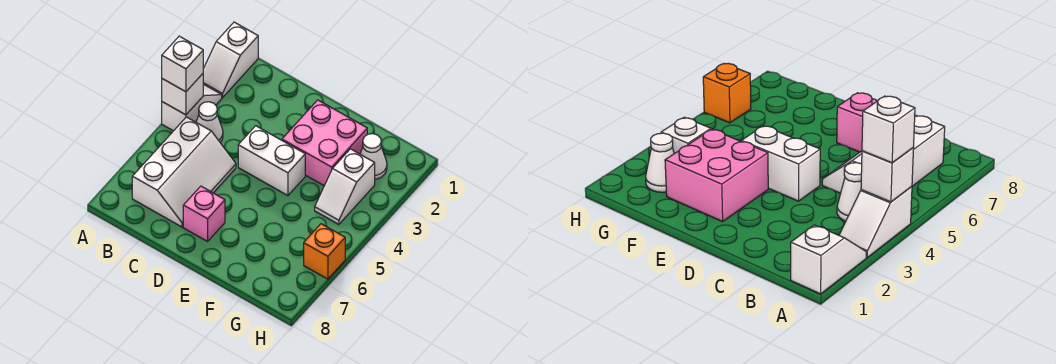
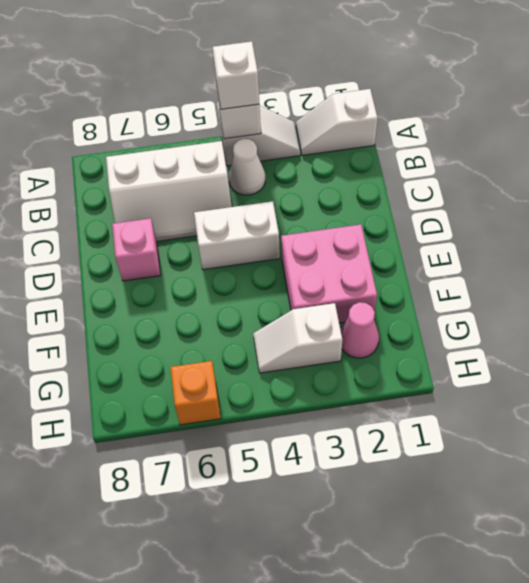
white brick D4:E4 level 1 -> white brick D4:D5 level 1
white cone G2 level 1 -> pink cone G2 level 1

